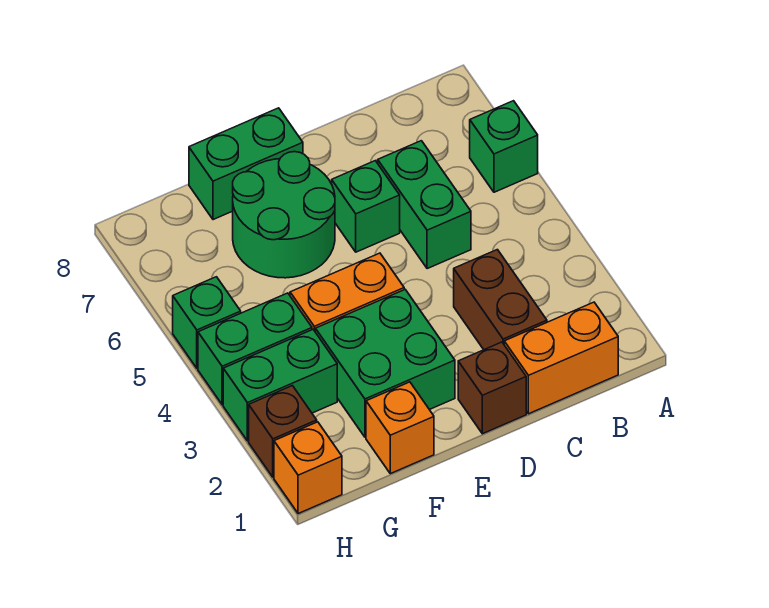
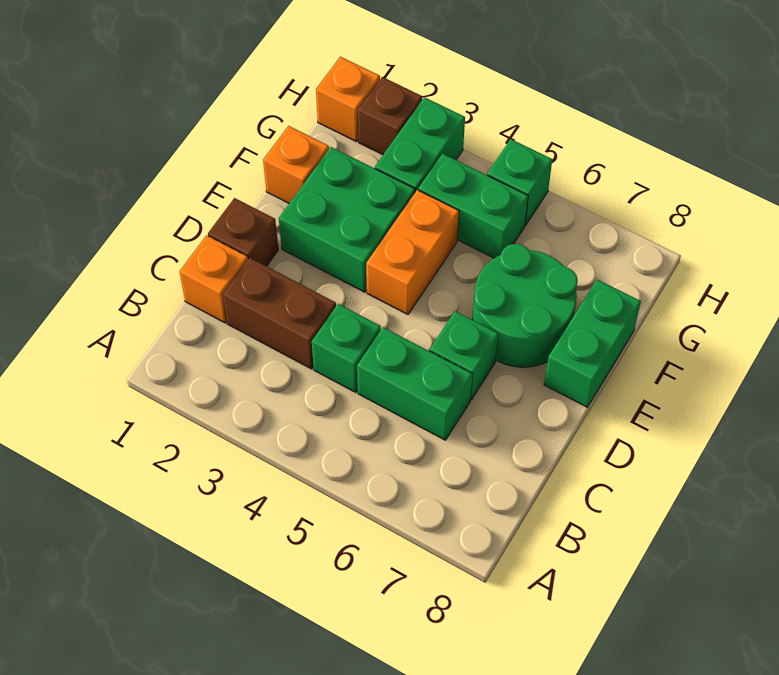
green brick A6 level 1 -> green brick C4 level 1
orange brick B1:C1 level 1 -> orange brick C1 level 1
green brick G4:H4 level 1 -> green brick G4:G5 level 1

